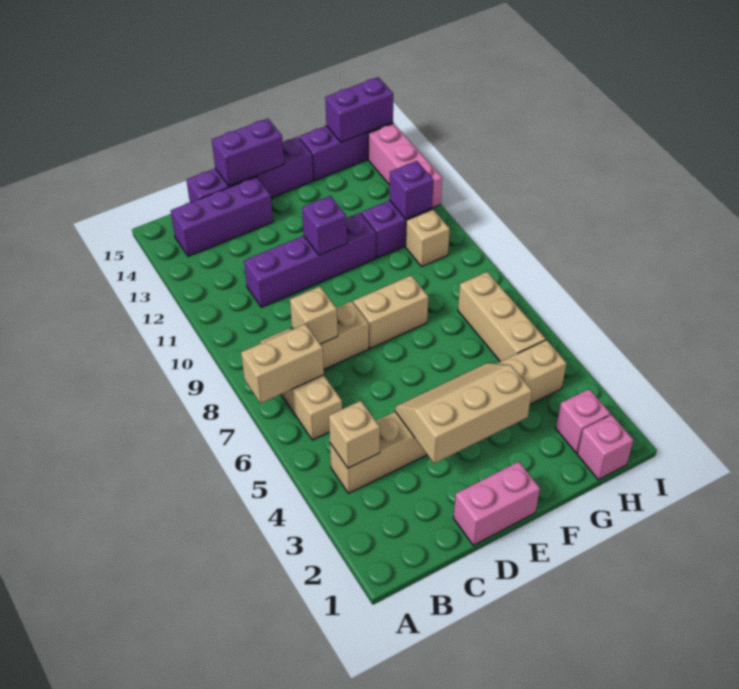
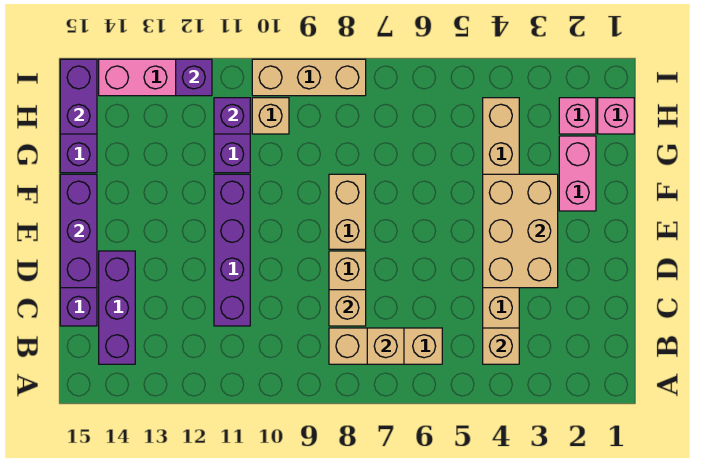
tan brick A7:B7 level 2 -> tan brick B7 level 2
pink brick D1:E1 level 1 -> pink brick F2:G2 level 1
tan slope D3:F4 level 2 top 3 -> tan brick D3:F4 level 2
purple brick D15:E15 level 2 -> purple brick D15:F15 level 2
purple brick E11 level 2 -> purple brick I12 level 2
tan brick H5:H7 level 1 -> tan brick I8:I10 level 1

